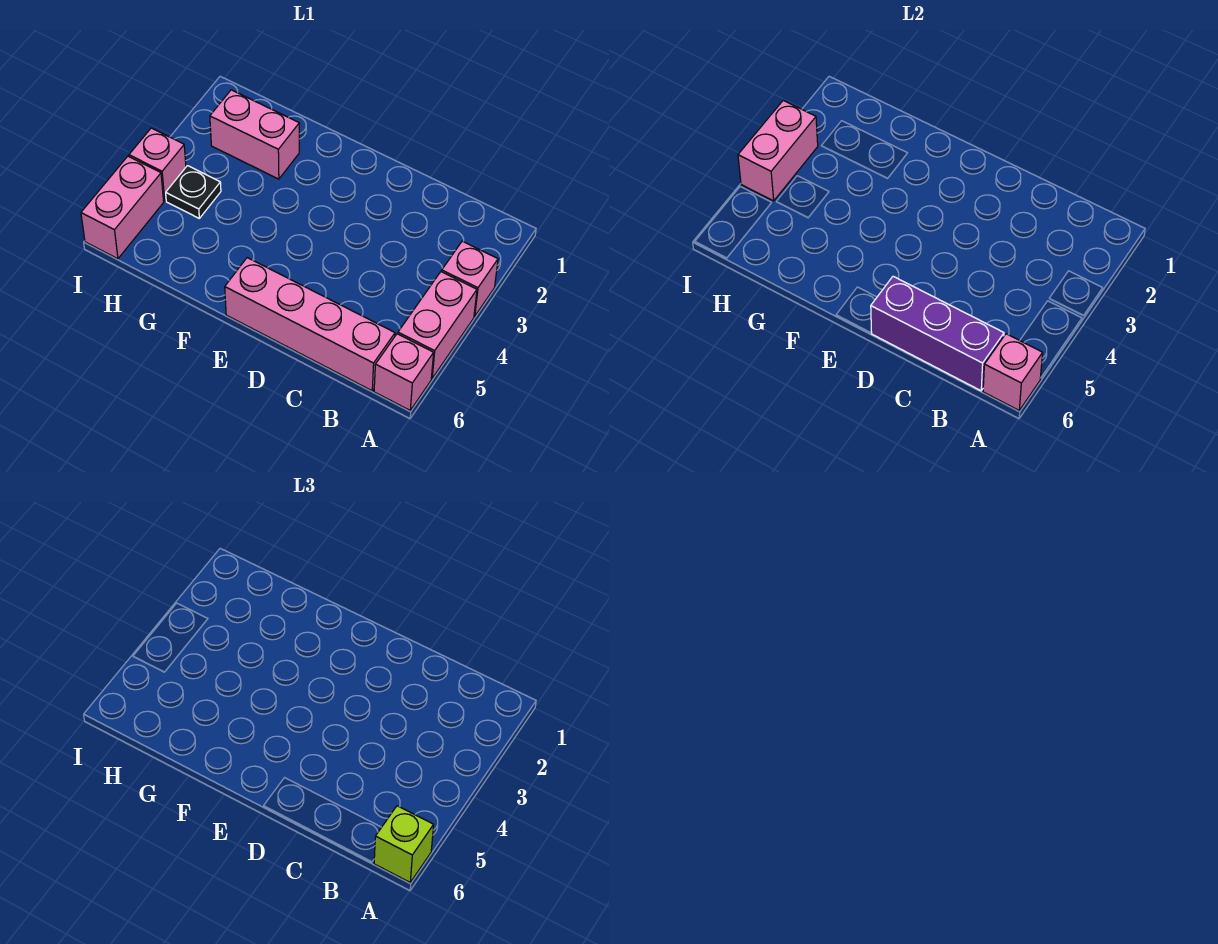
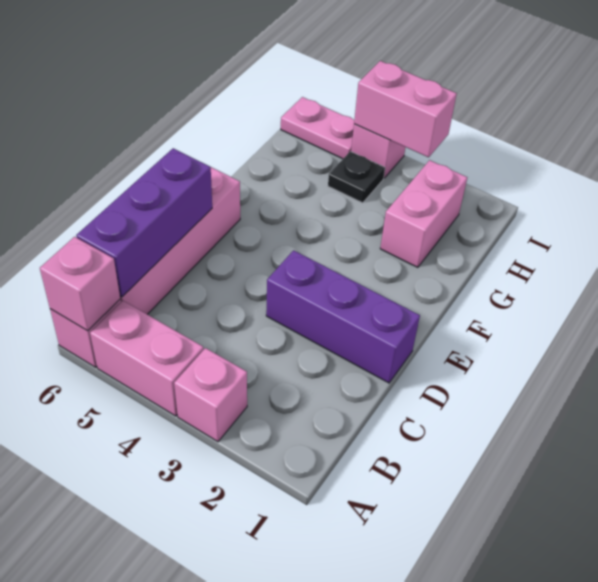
lime brick A6 level 3 -> none
none -> purple brick D1:D3 level 1
pink brick I5:I6 level 1 -> pink plate I5:I6 level 1

